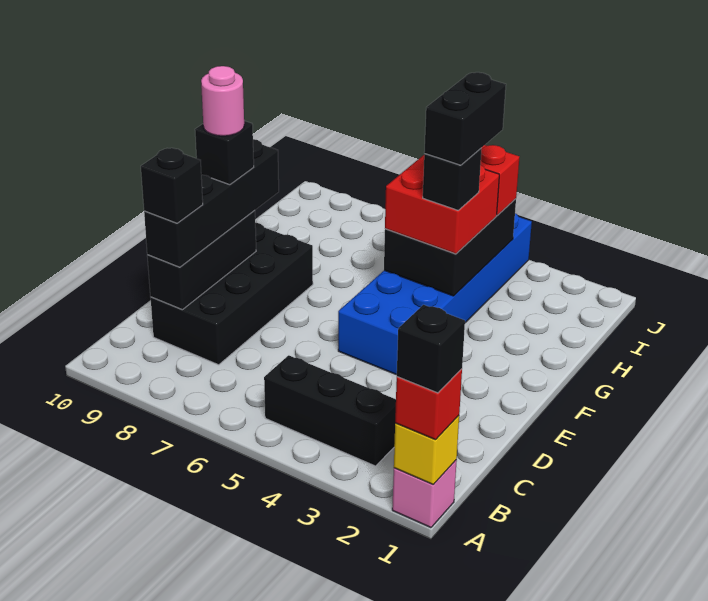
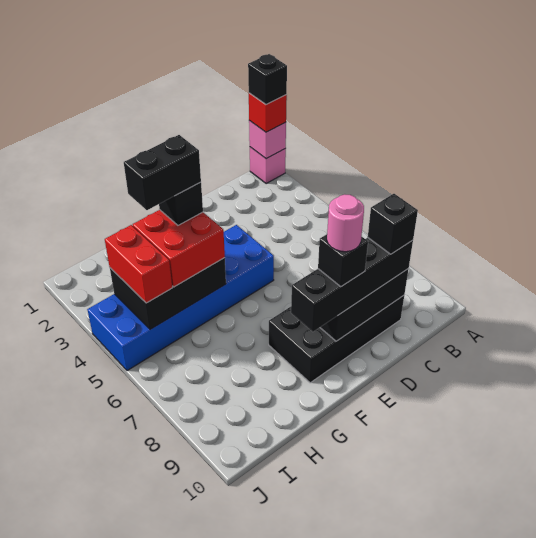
yellow brick A1 level 2 -> pink brick A1 level 2
black brick B3:B5 level 1 -> none

